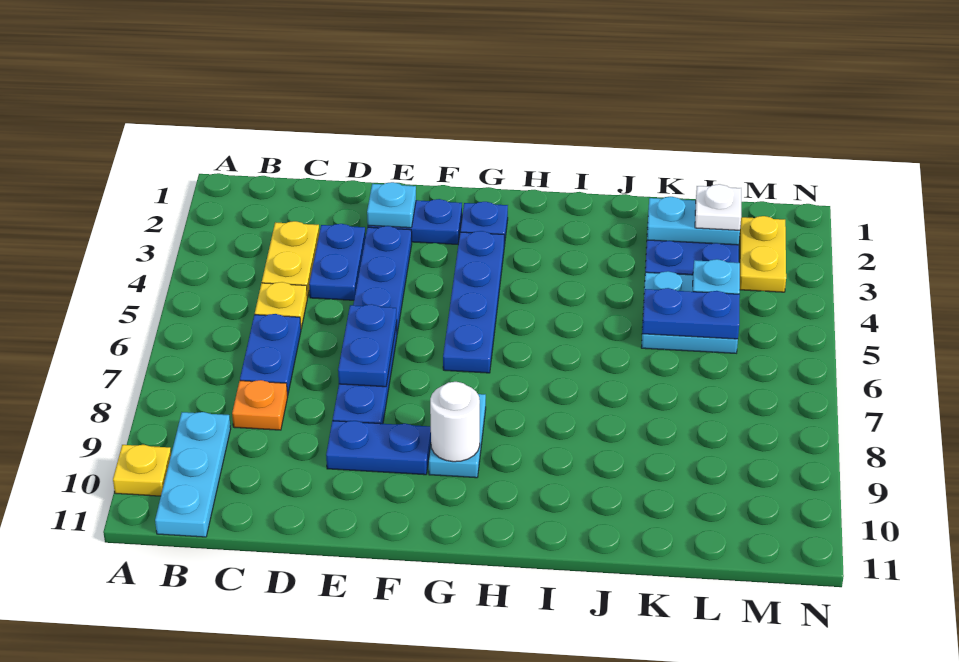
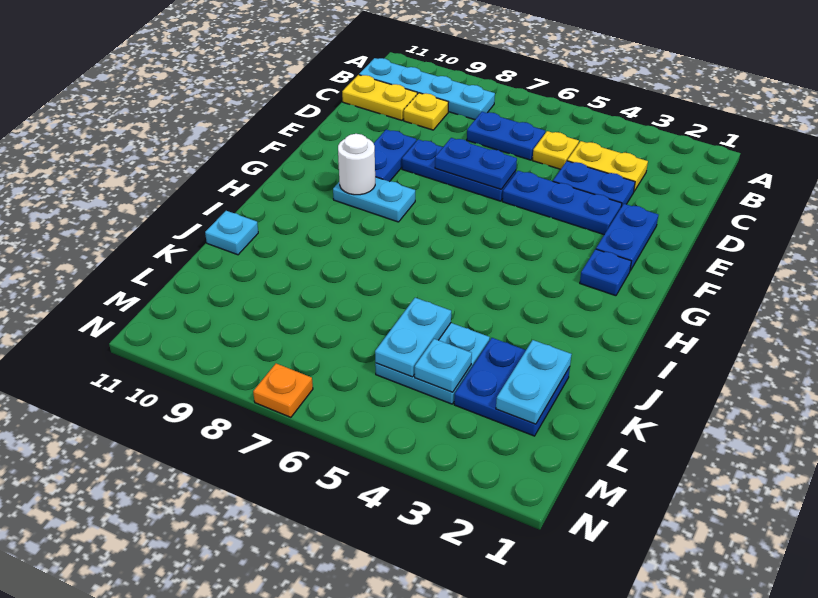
yellow plate A10 level 1 -> yellow plate C9 level 1
cyan plate B9:B11 level 1 -> cyan plate B8:B11 level 1
orange plate C8 level 1 -> orange plate N7 level 1
cyan plate E2 level 2 -> cyan plate J11 level 1
blue plate G3:G6 level 1 -> none
blue plate K5:L5 level 2 -> cyan plate K5:L5 level 2
white plate L2 level 3 -> none
yellow plate M2:M3 level 1 -> yellow plate C10:C11 level 1

